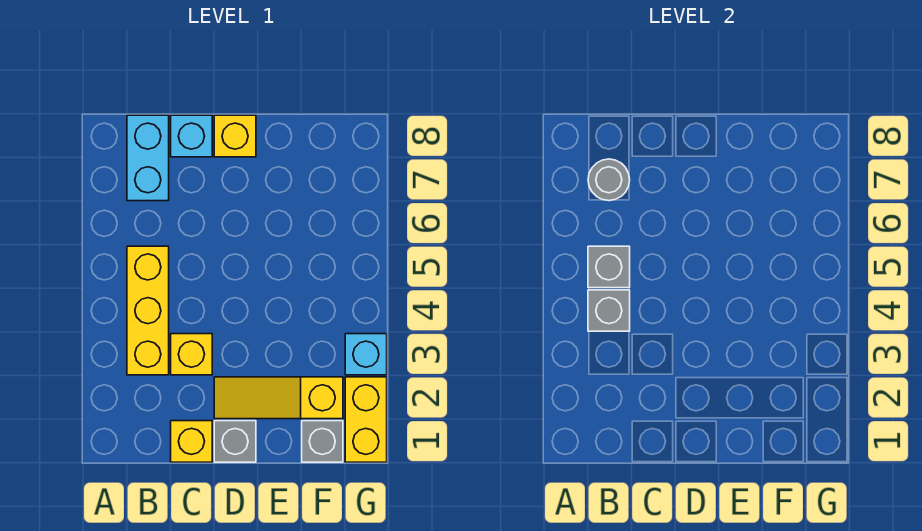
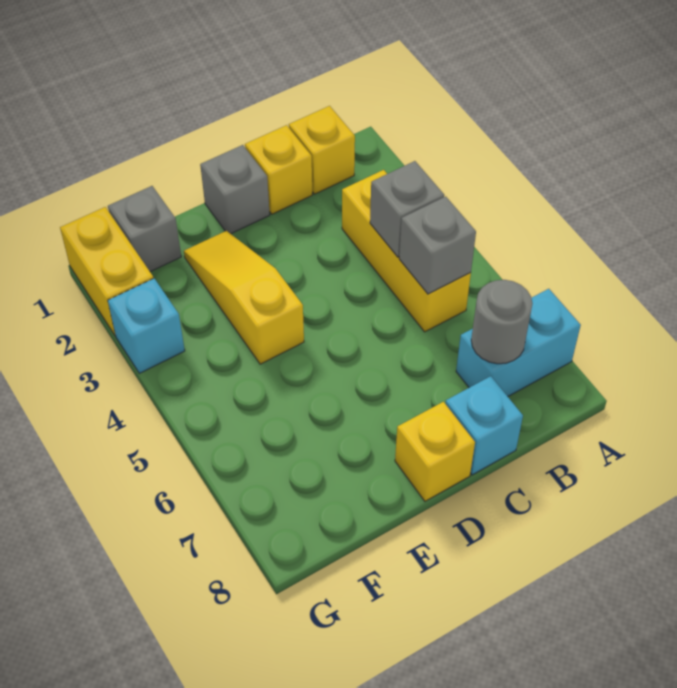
cyan brick B7:B8 level 1 -> cyan brick A7:B7 level 1
yellow brick C3 level 1 -> yellow brick B1 level 1
yellow slope D2:F2 level 1 top F -> yellow slope E2:E4 level 1 top 4

